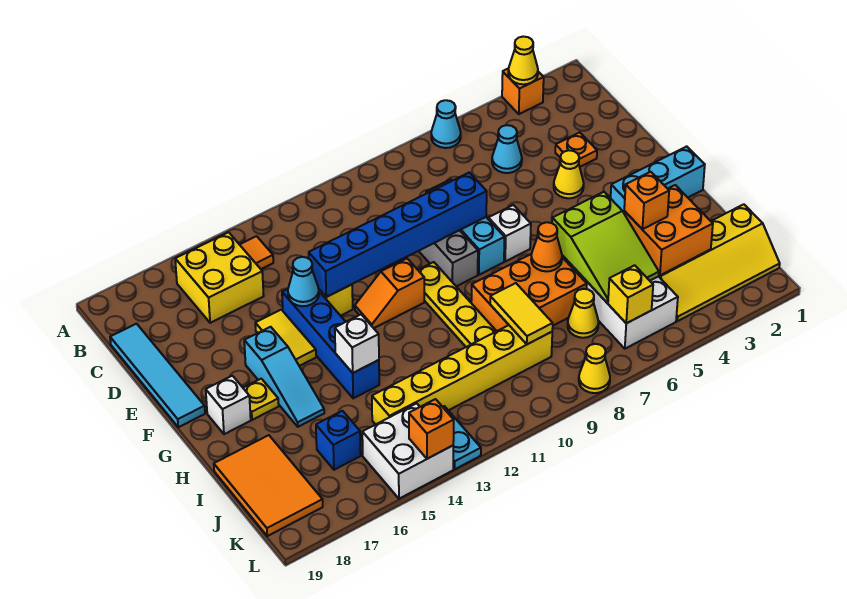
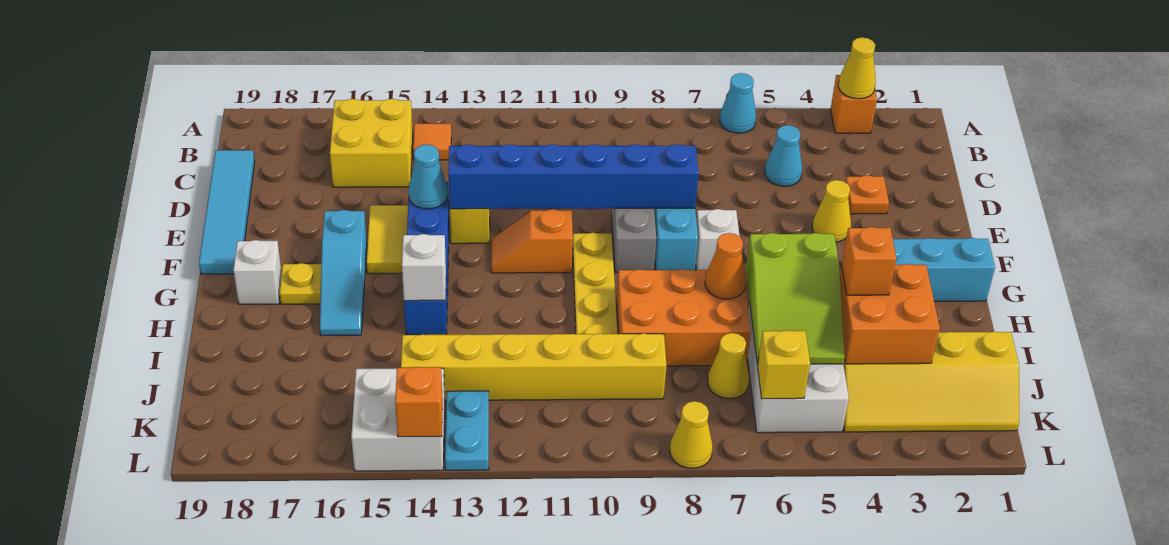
yellow tile I9:J9 level 2 -> none
orange tile I18:K19 level 1 -> none
blue brick J16 level 1 -> none

